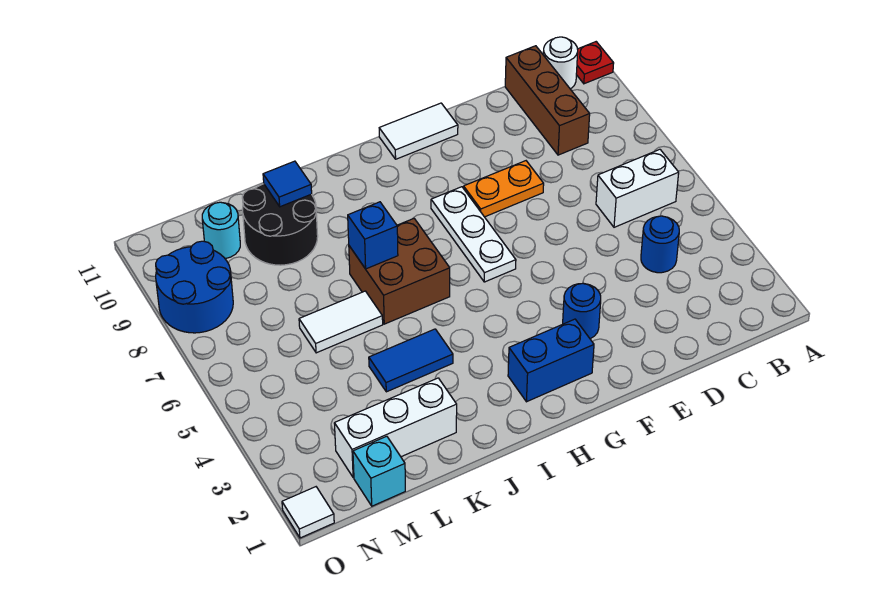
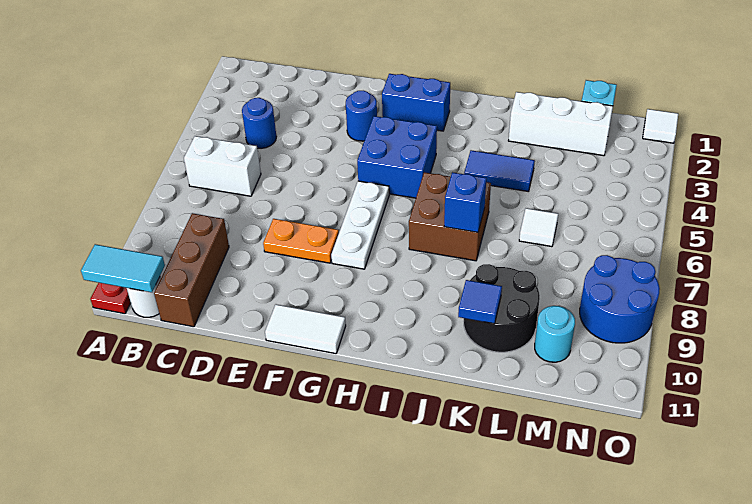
none -> cyan tile A11:B11 level 2
none -> blue brick G4:H5 level 1
white tile K6:L6 level 1 -> white tile L6 level 1

